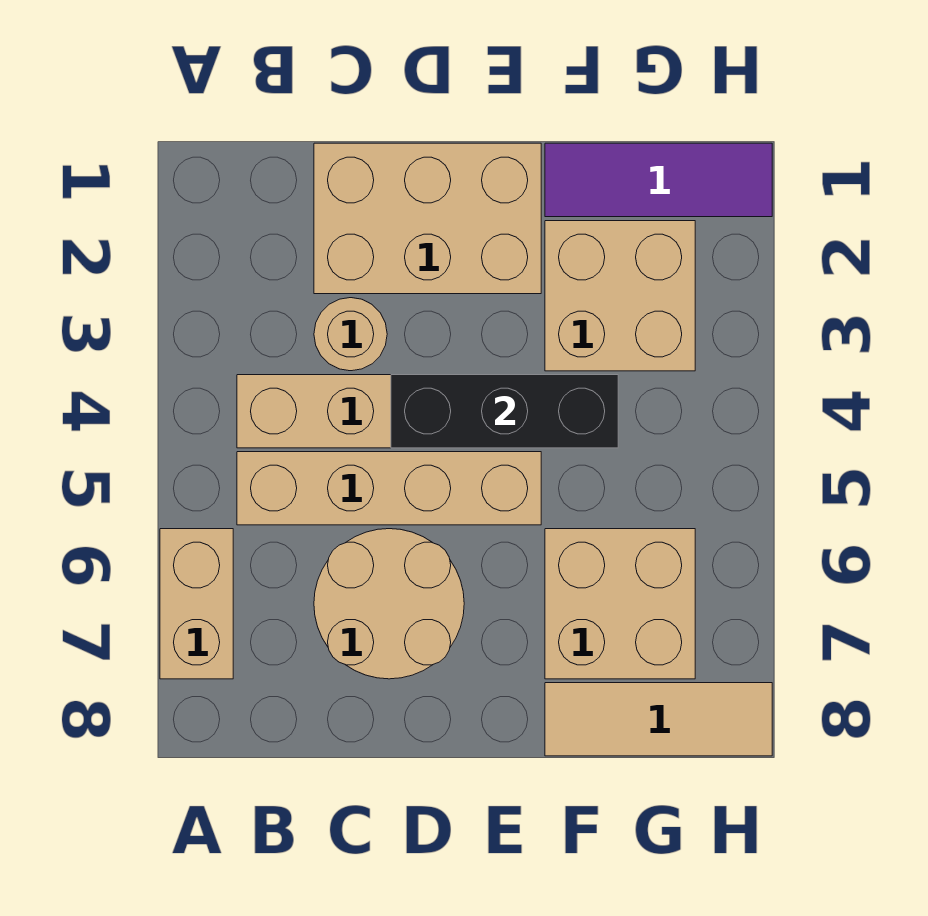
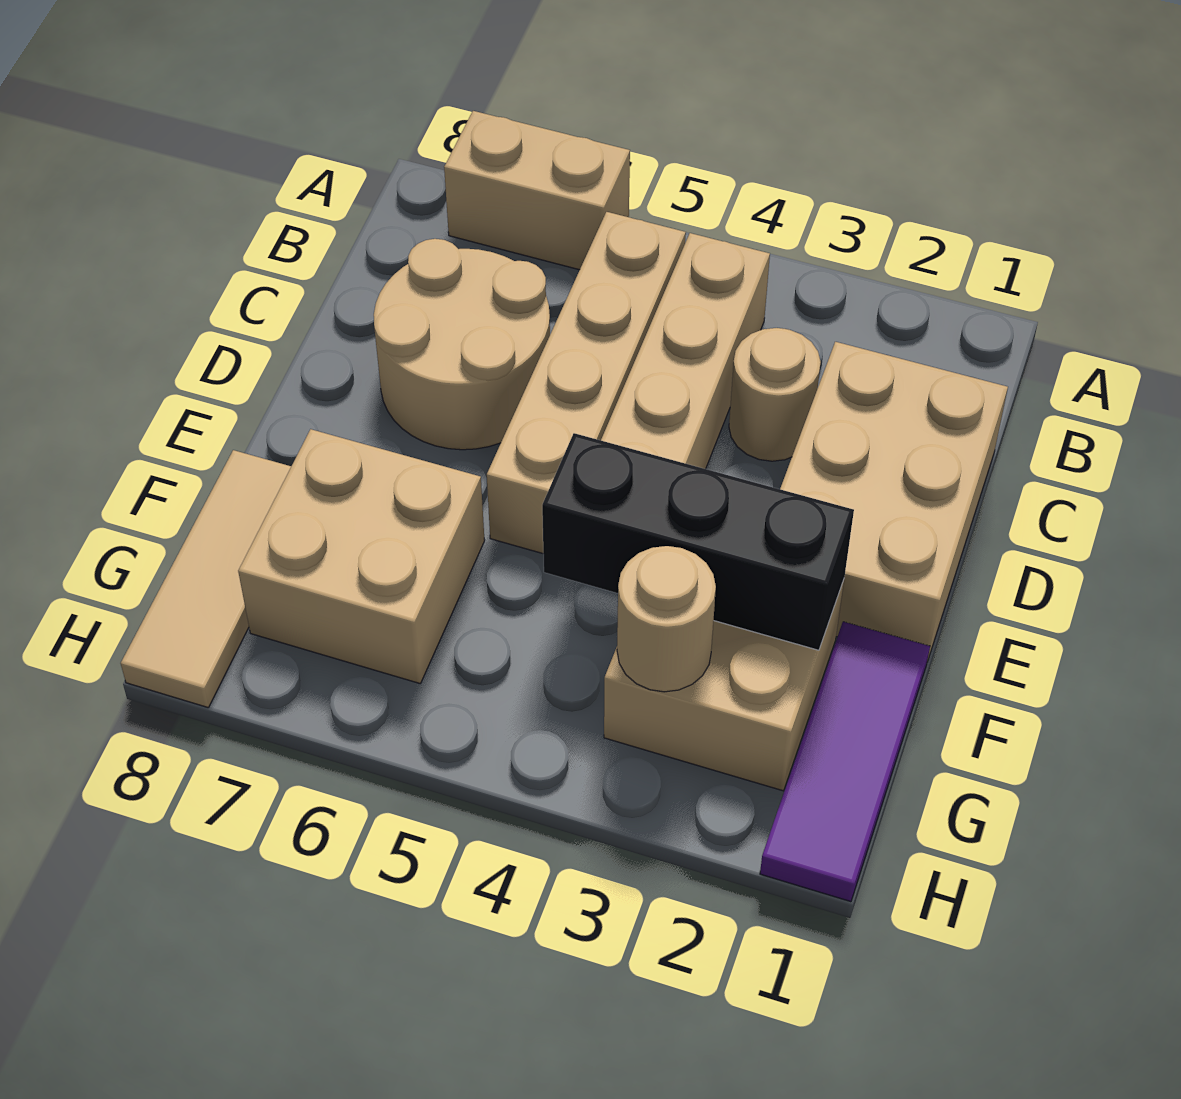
black brick D4:F4 level 2 -> black brick F2:F4 level 2
none -> tan round brick G3 level 2

